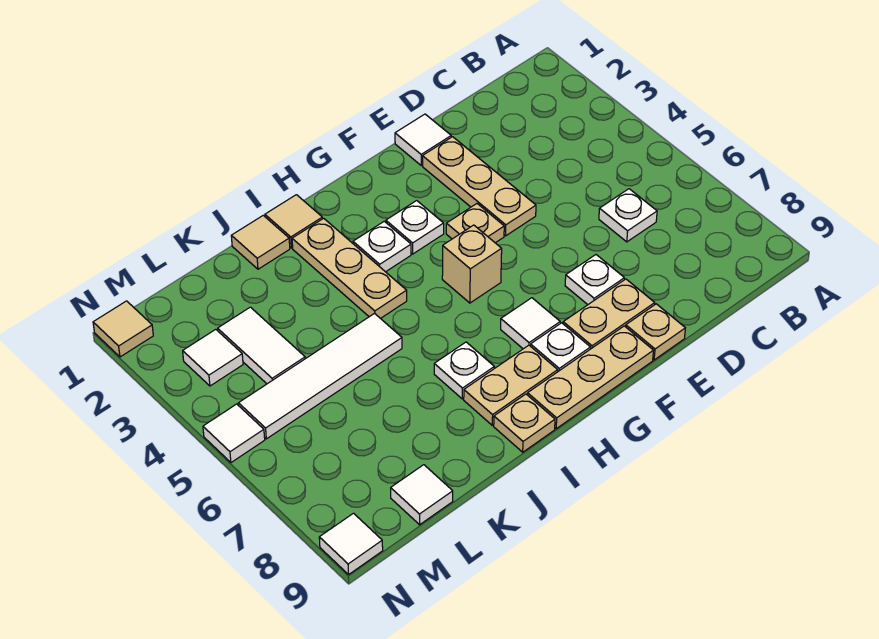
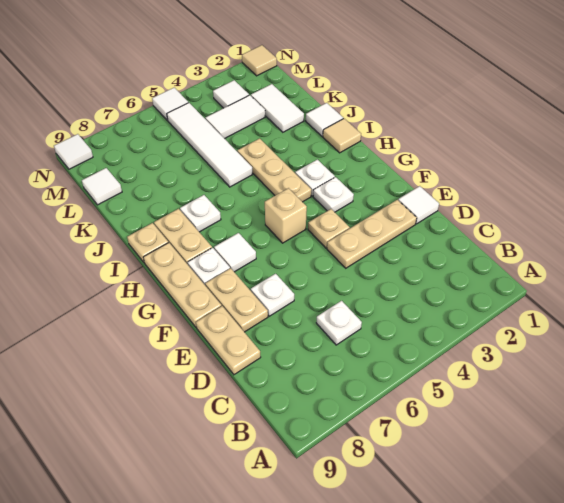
tan plate E9 level 1 -> tan plate D9:E9 level 1
tan plate I2:I4 level 1 -> tan plate H4:J4 level 1
tan tile J1 level 1 -> white tile J1 level 1
none -> white tile K2:L2 level 1

